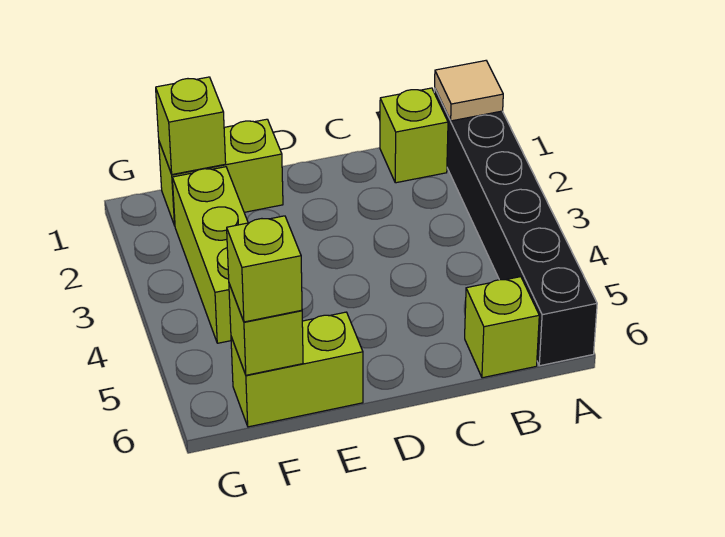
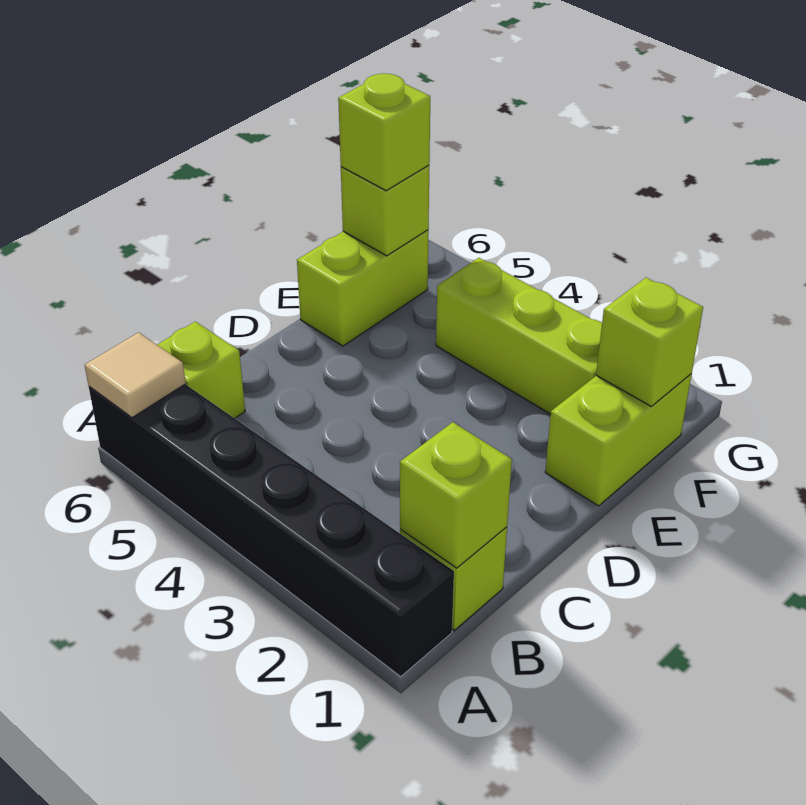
tan tile A1 level 2 -> tan tile A6 level 2
none -> lime brick B1 level 2

